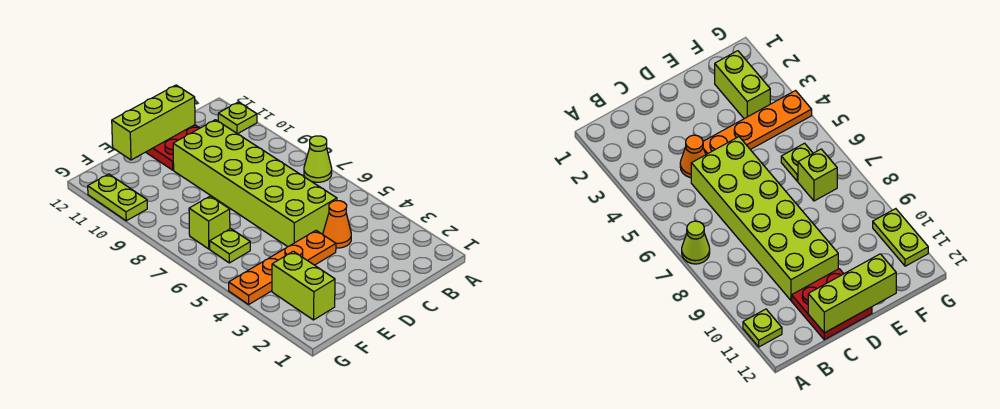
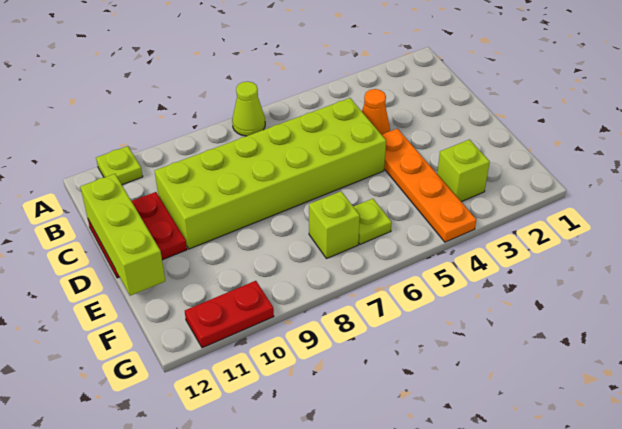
lime brick F2:F3 level 1 -> lime brick F3 level 1
lime plate G10:G11 level 1 -> red plate G10:G11 level 1

